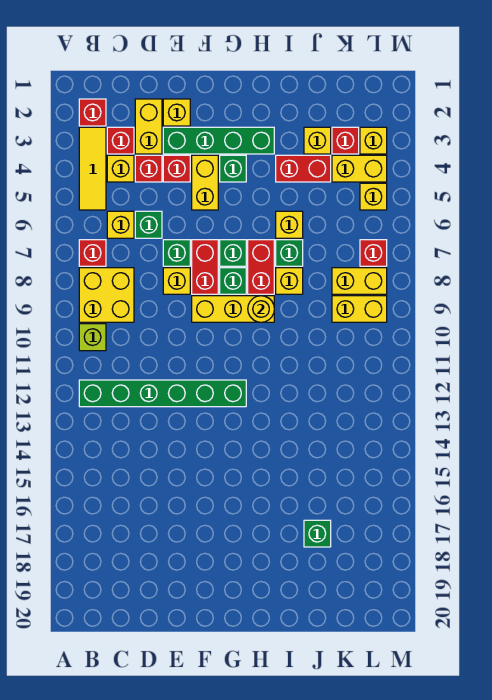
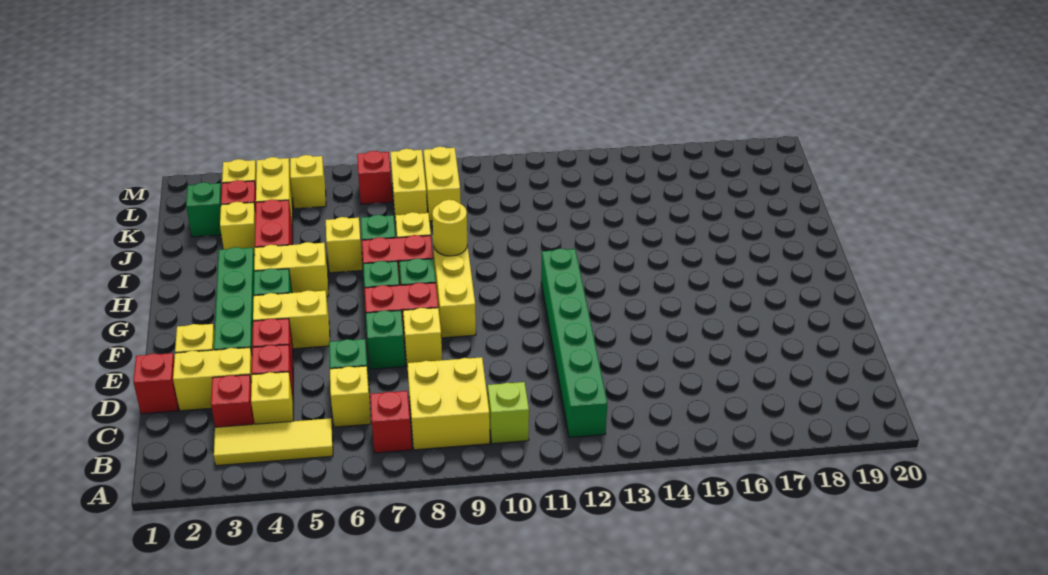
red brick B2 level 1 -> red brick D1 level 1
none -> yellow brick H4:H5 level 1
green brick J17 level 1 -> green brick K2 level 1

